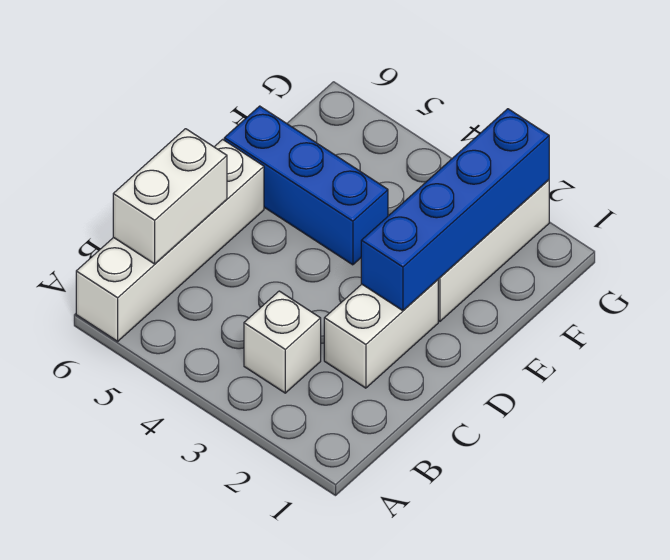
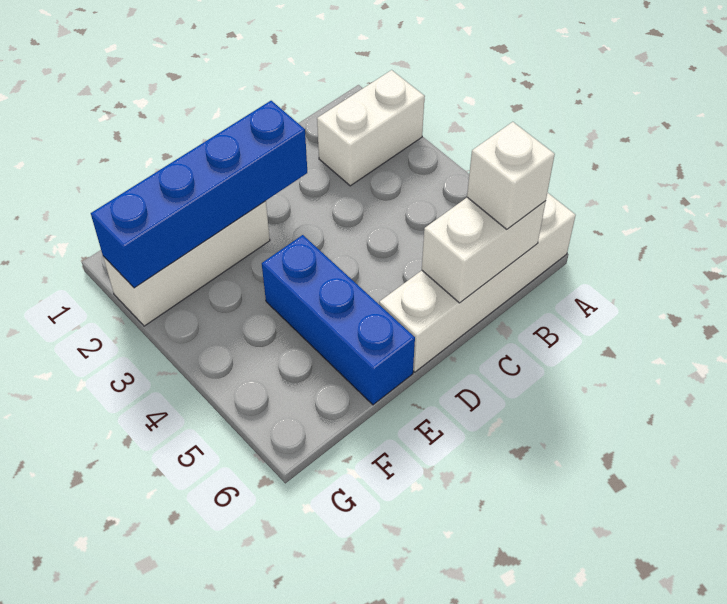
white brick B3 level 1 -> white brick B6 level 3
white brick C2:D2 level 1 -> white brick A2:B2 level 1

